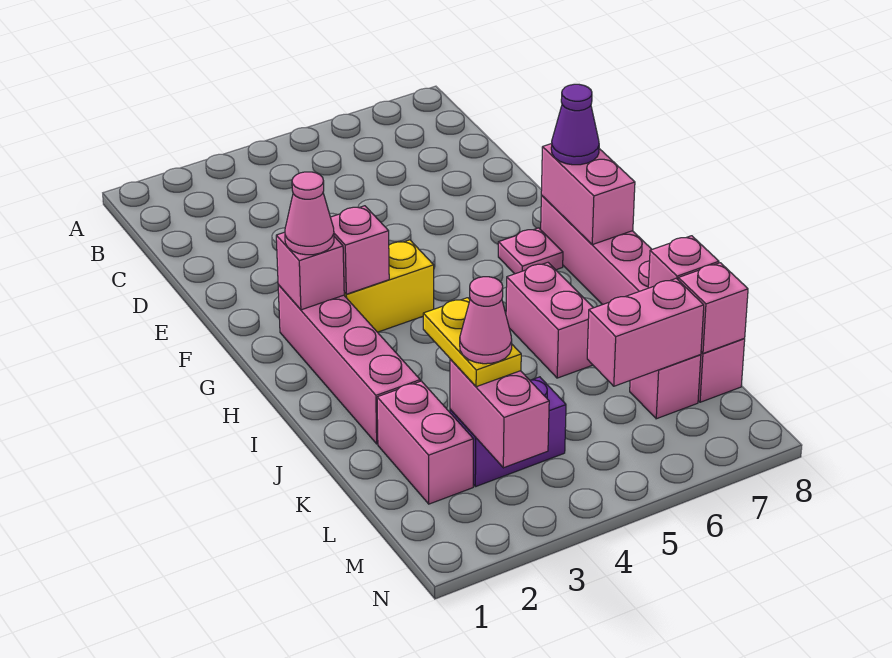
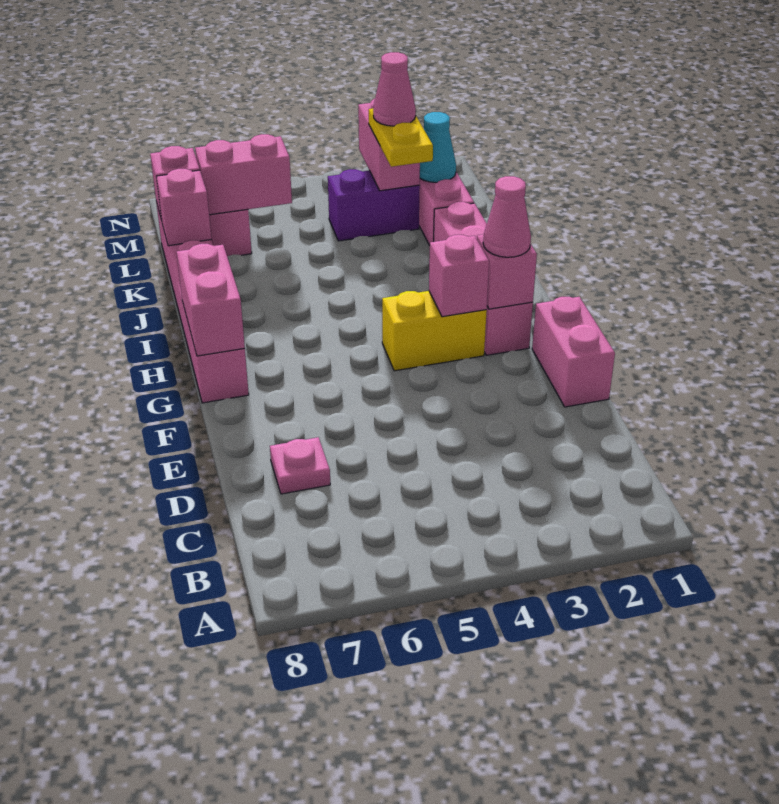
pink plate G7 level 1 -> pink plate D7 level 1
purple cone G8 level 3 -> none
pink brick I6:J6 level 1 -> pink brick E1:F1 level 1
none -> cyan cone L2 level 2

